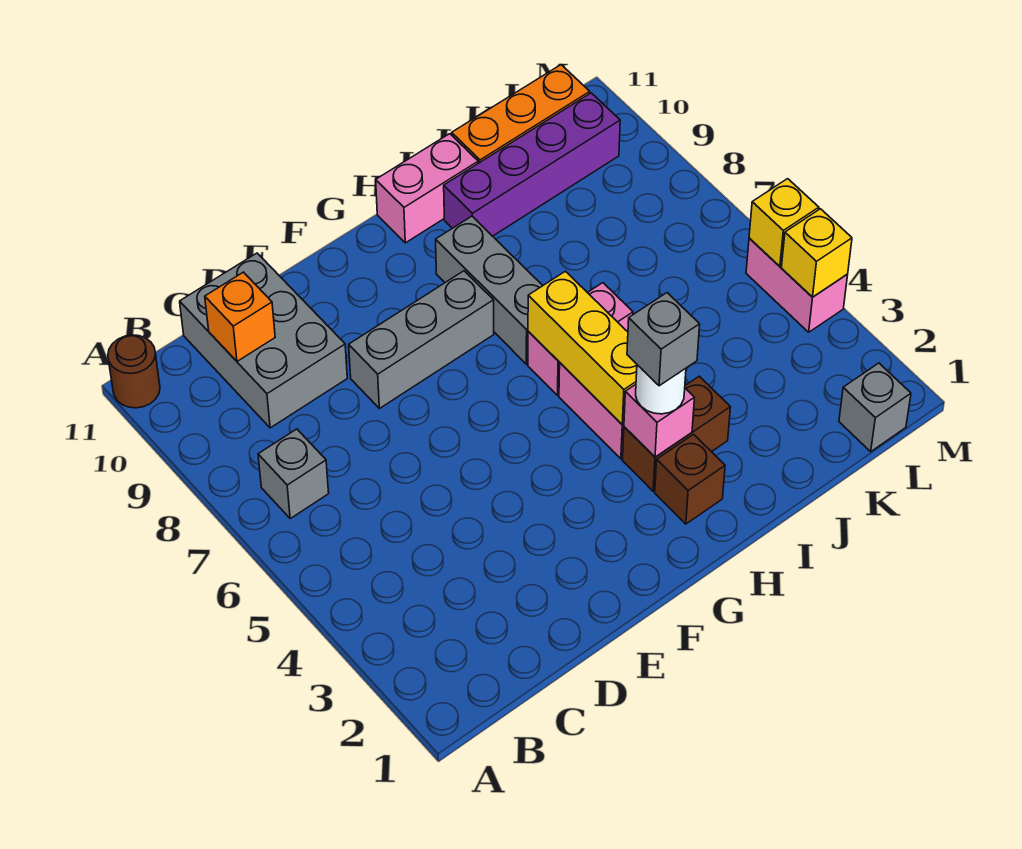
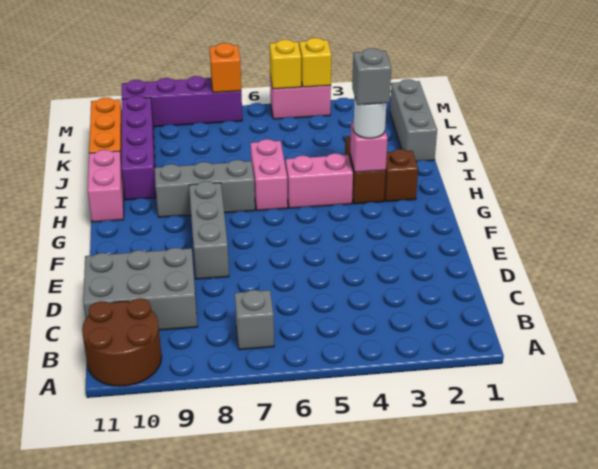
brown round brick A11 level 1 -> brown round brick A10:B11 level 1
orange brick C10 level 2 -> orange brick M7 level 2
yellow brick H4:H6 level 2 -> none
grey brick L1 level 1 -> grey brick J1:L1 level 1
none -> purple brick M7:M10 level 1

